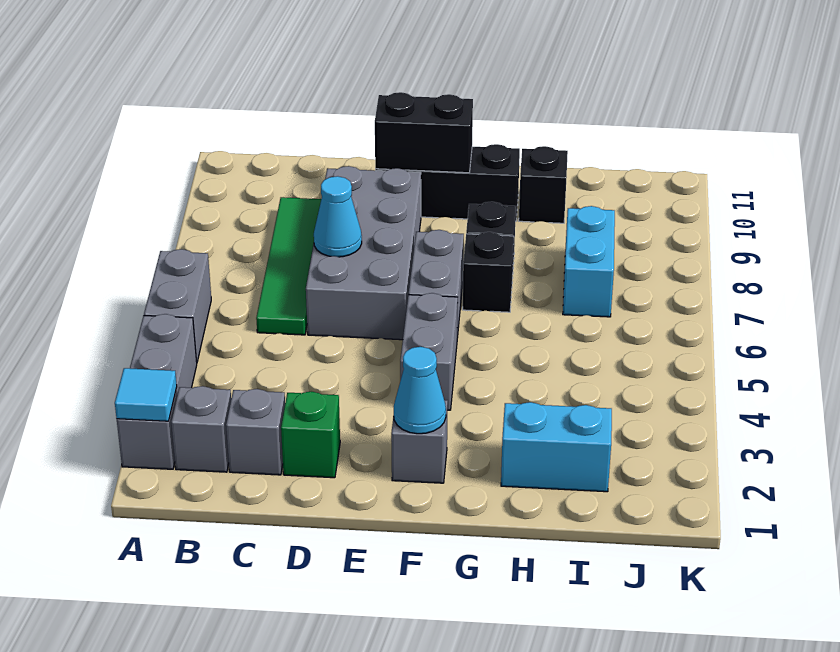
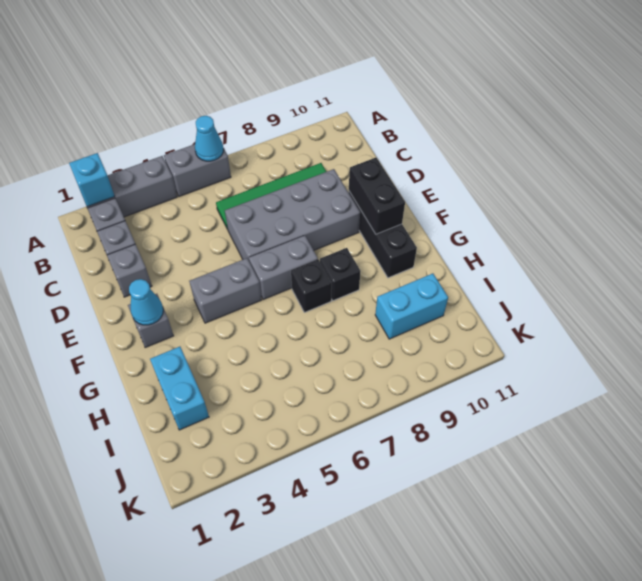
cyan tile A2 level 2 -> cyan brick A2 level 2
green brick D2 level 1 -> grey brick D2 level 1
cyan cone D7 level 2 -> cyan cone A6 level 2
black brick H10 level 1 -> none
cyan brick I7:I8 level 1 -> cyan brick I9:I10 level 1

